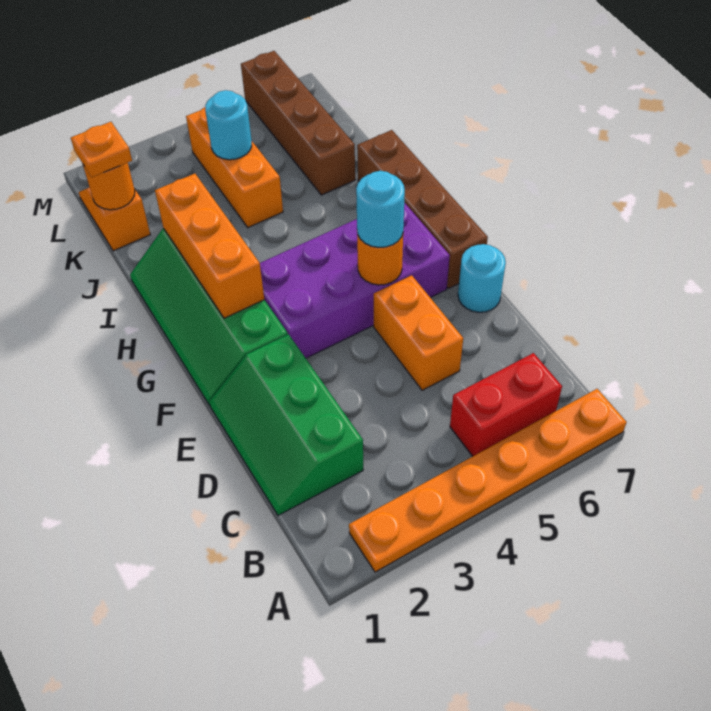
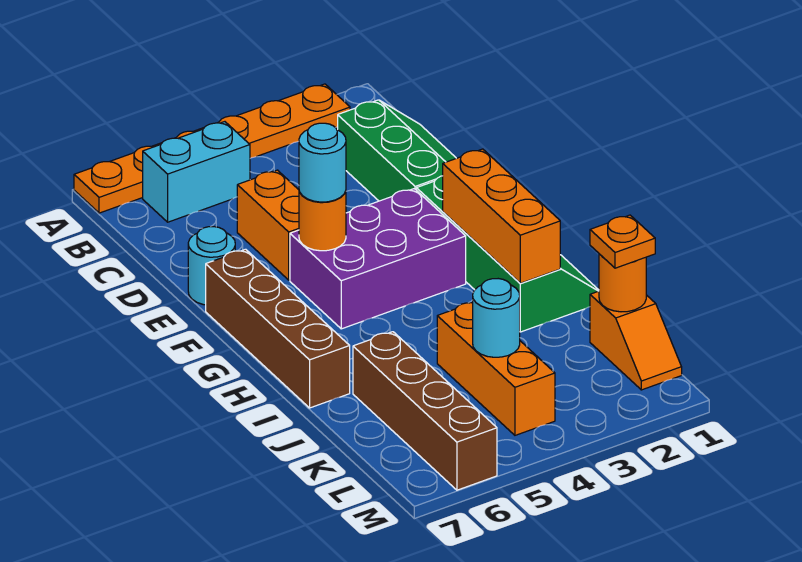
red brick B5:B6 level 1 -> cyan brick B5:B6 level 1
purple brick F3:G6 level 1 -> purple brick F3:G5 level 1

